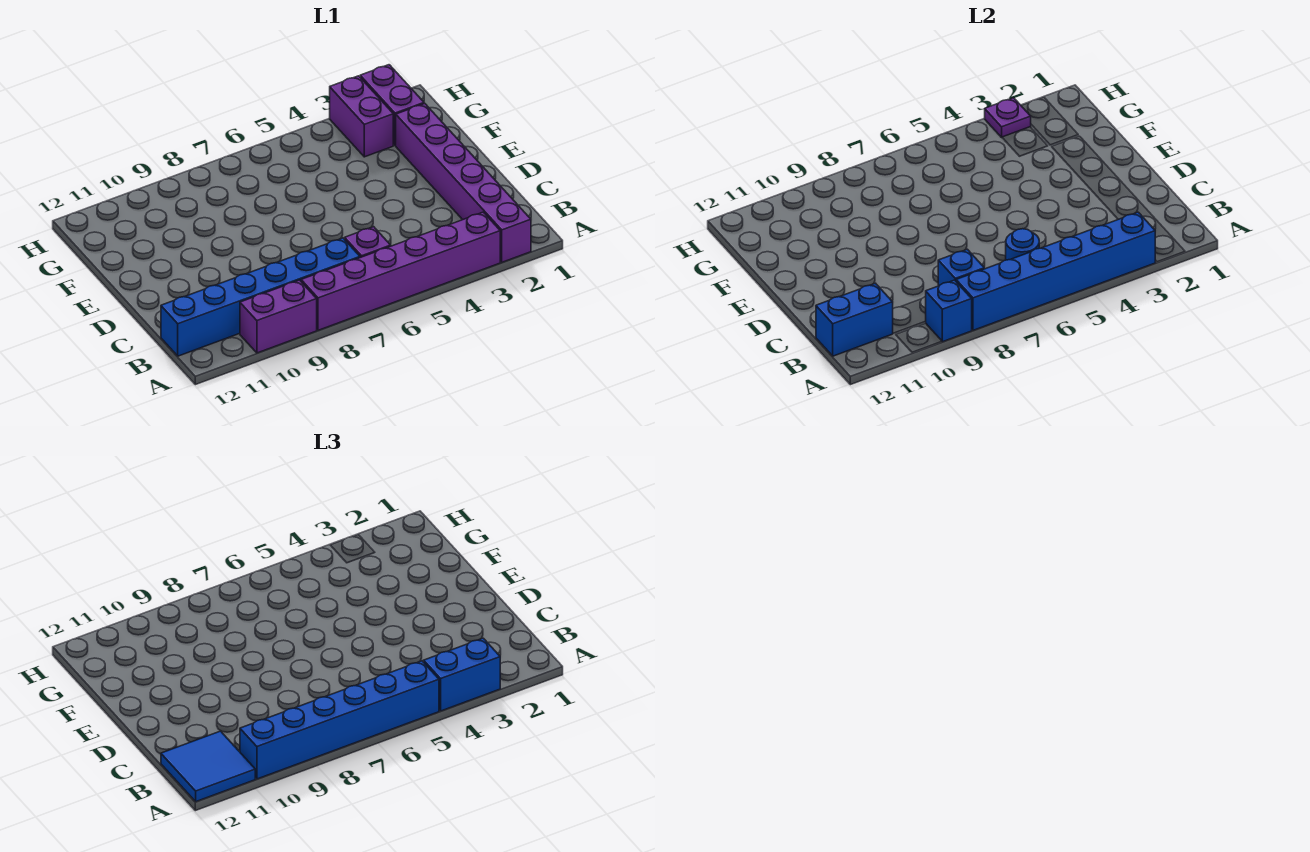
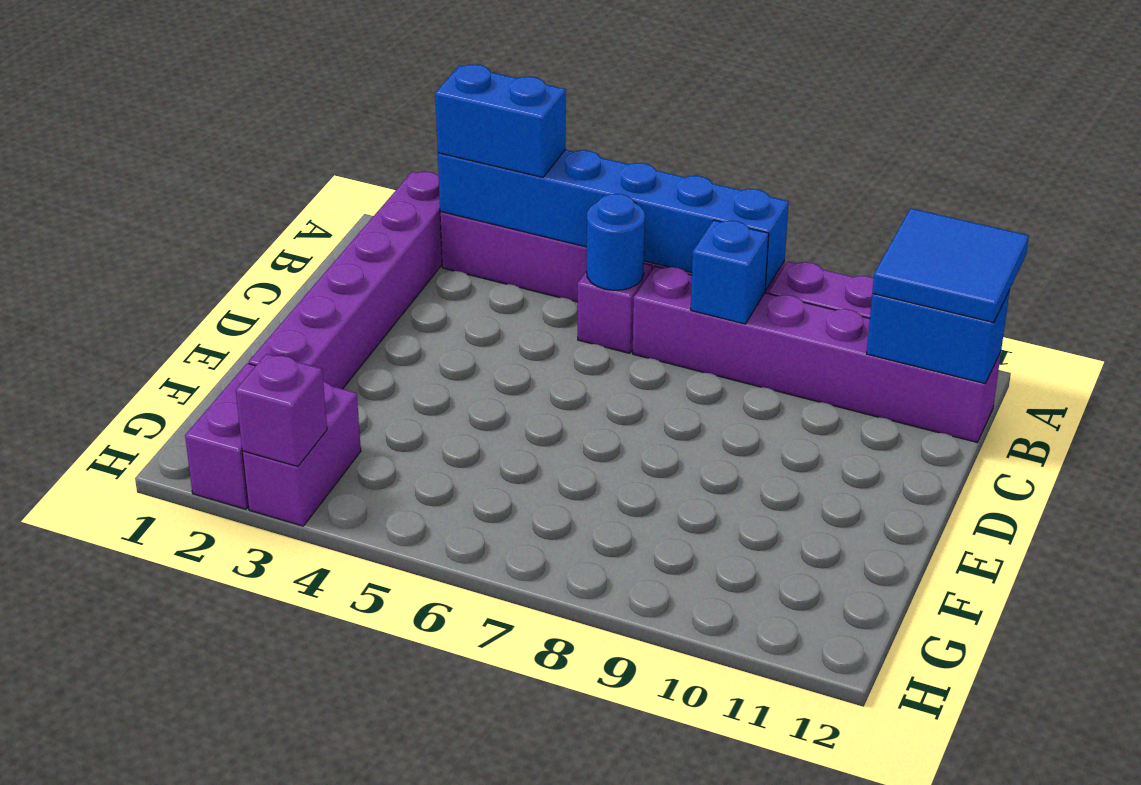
blue brick A5:A10 level 3 -> none
blue brick A9 level 2 -> none
blue brick B7:B12 level 1 -> purple brick B7:B12 level 1
purple plate H3 level 2 -> purple brick H3 level 2

